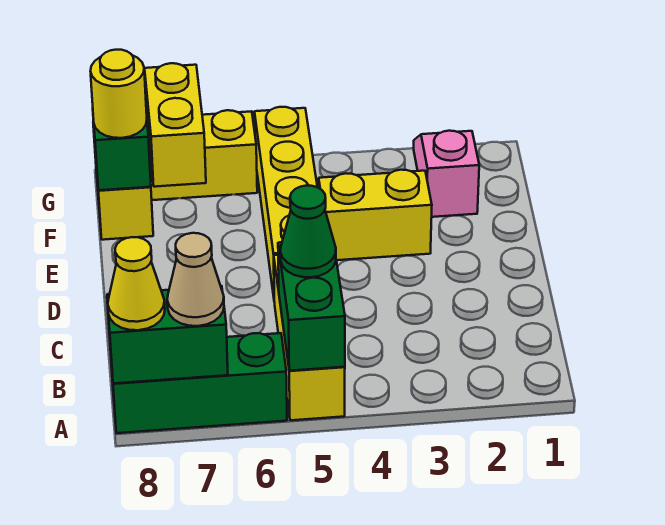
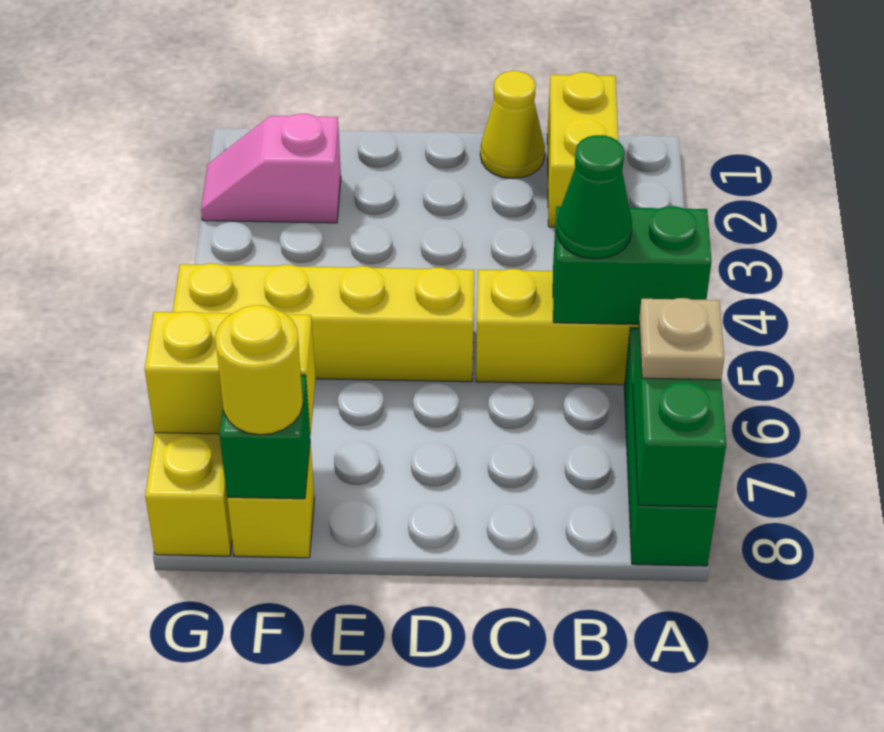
tan cone A7 level 3 -> tan plate A7 level 3
yellow cone A8 level 3 -> yellow cone C1 level 1
yellow brick E3:E4 level 1 -> yellow brick B1:B2 level 1

